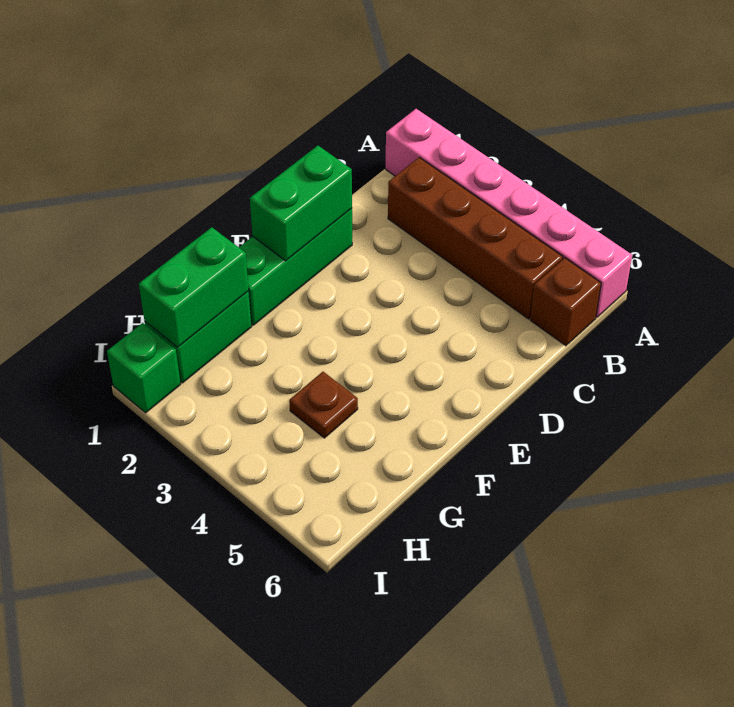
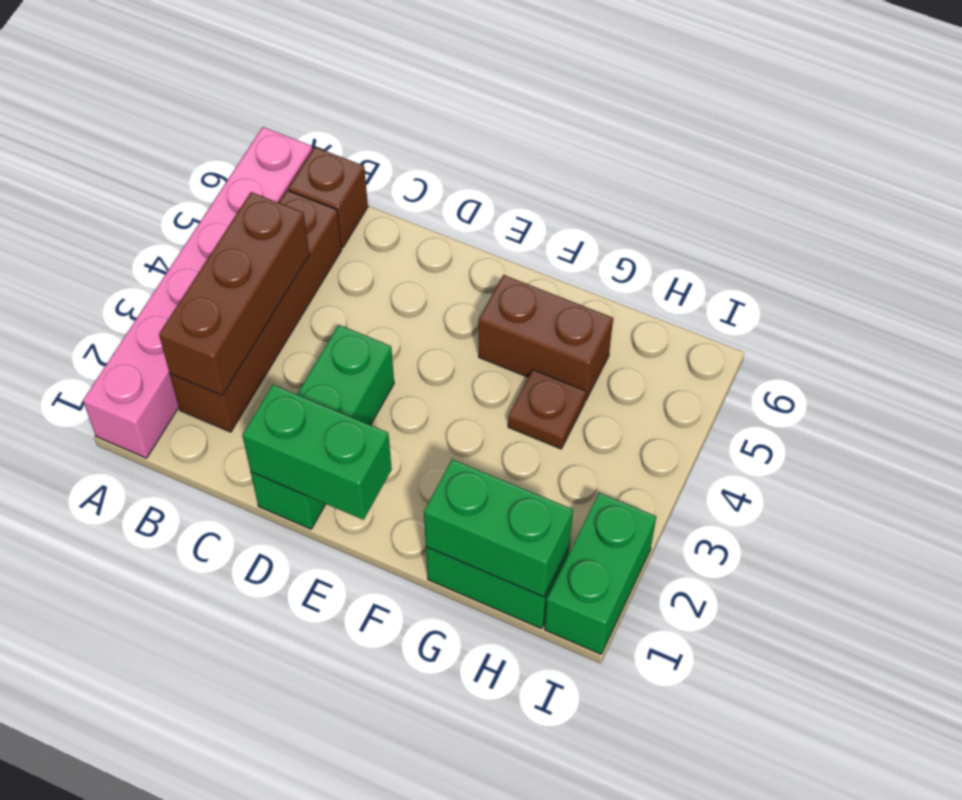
none -> brown brick B2:B4 level 2
green brick D1:F1 level 1 -> green brick D1:D3 level 1
none -> brown brick F5:G5 level 1
green brick I1 level 1 -> green brick I1:I2 level 1

